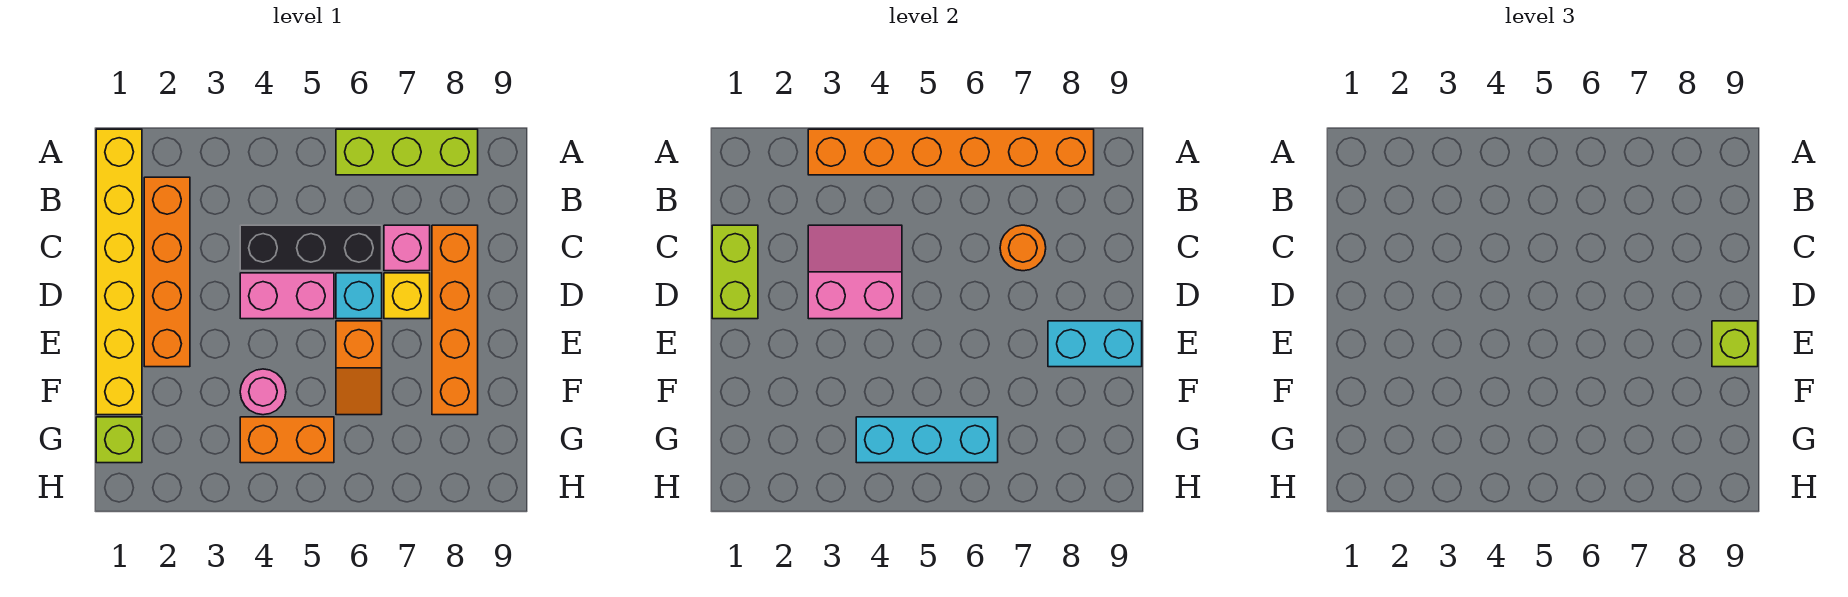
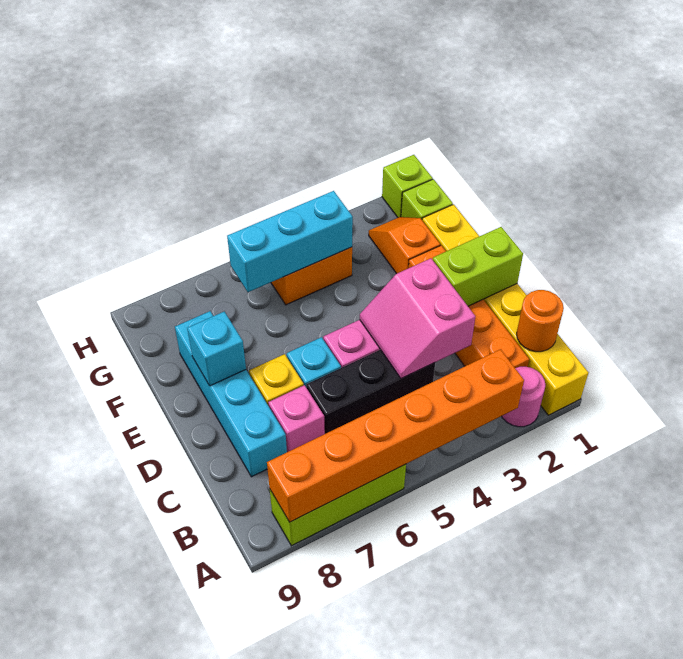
lime brick C1:D1 level 2 -> lime brick D1:D2 level 2
pink slope C3:D4 level 2 top D -> pink slope C3:D4 level 2 top 3
orange round brick C7 level 2 -> orange round brick B1 level 2
orange brick C8:F8 level 1 -> cyan brick C8:F8 level 1
orange slope E6:F6 level 1 top E -> orange slope F2:G2 level 1 top F
cyan brick E8:E9 level 2 -> cyan brick E8 level 2
lime brick E9 level 3 -> lime brick H1 level 1
pink round brick F4 level 1 -> pink round brick A2 level 1

